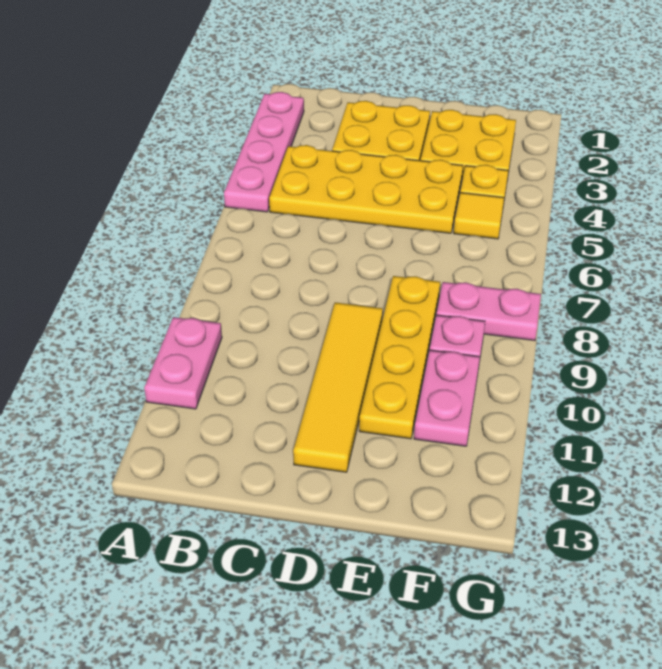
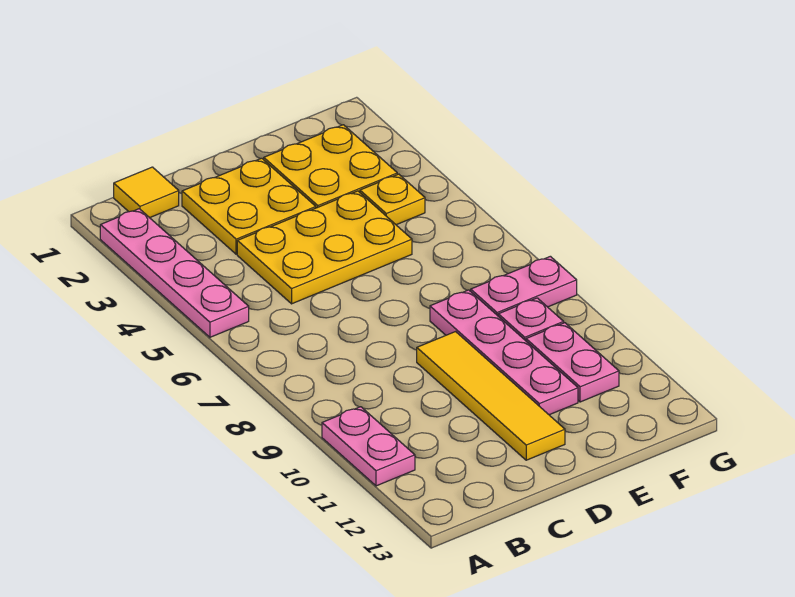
yellow plate B4:E5 level 1 -> yellow plate C4:E5 level 1
yellow plate E8:E11 level 1 -> pink plate E8:E11 level 1
yellow tile F5 level 1 -> yellow tile B1 level 1

